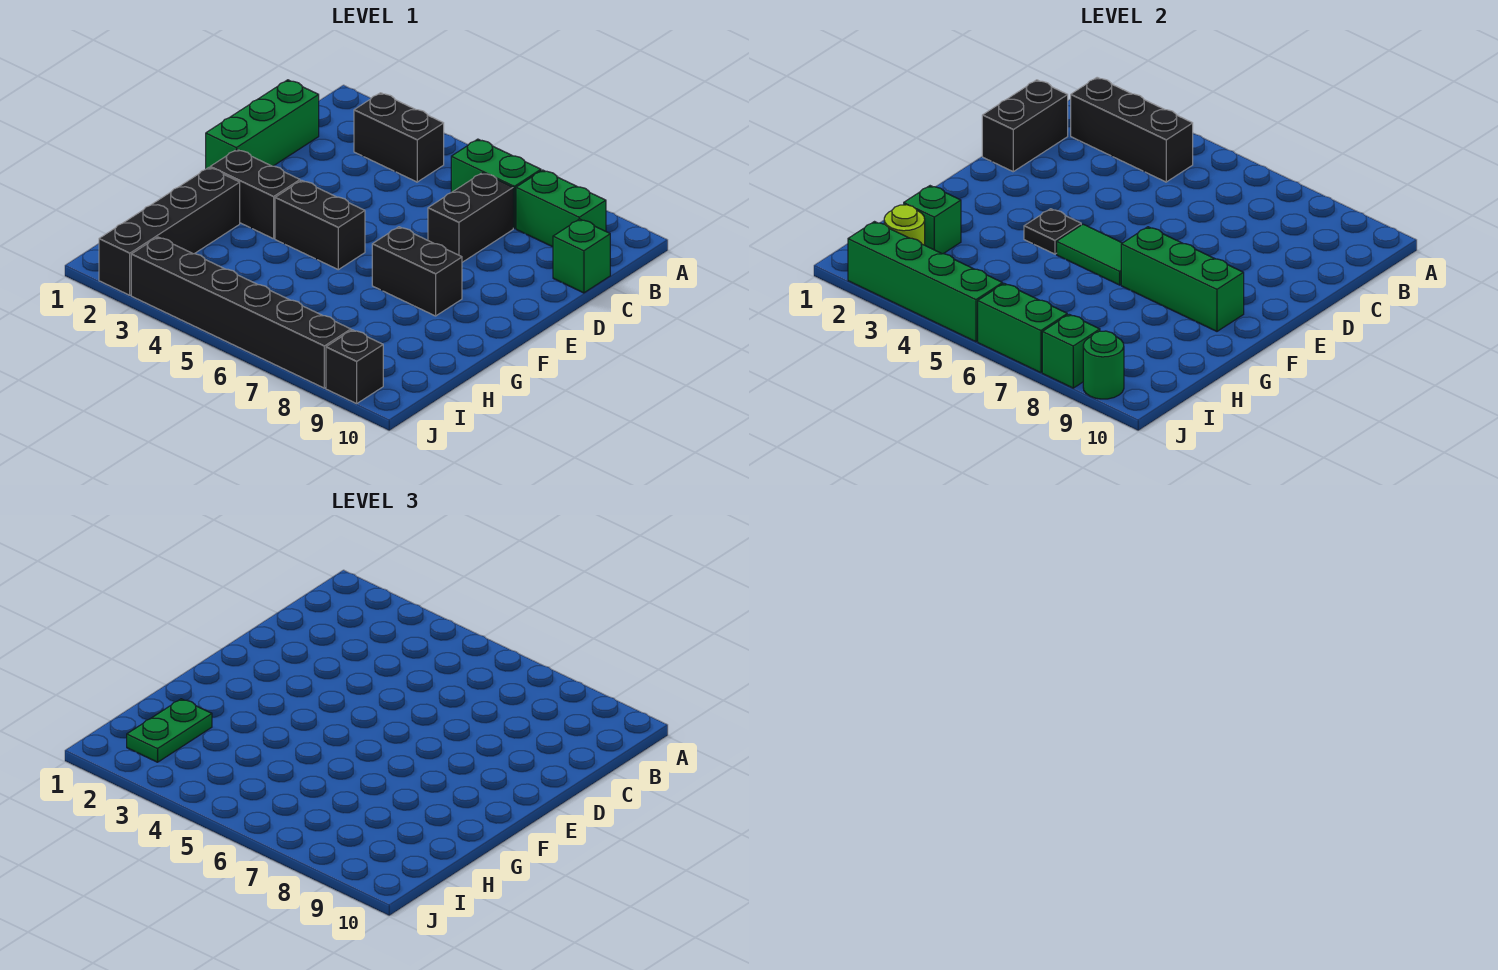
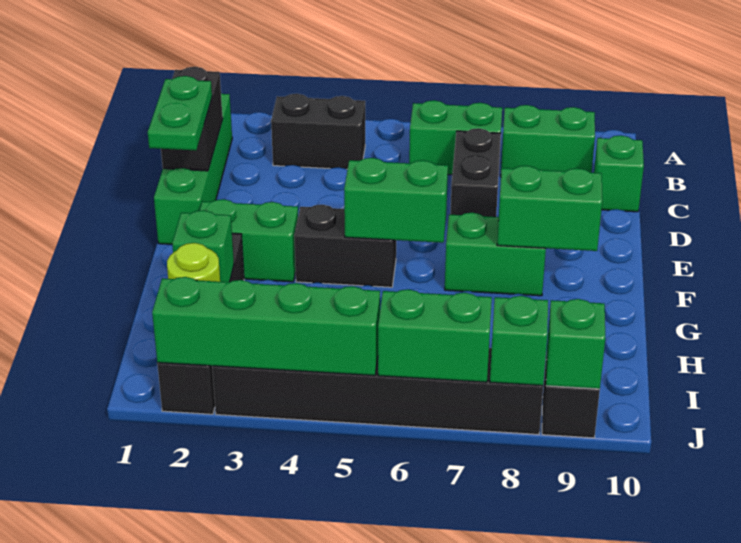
black brick B2:B4 level 2 -> none
green brick C1:E1 level 1 -> green brick B1:E1 level 1
black brick F2:F3 level 1 -> green brick F2:F3 level 1
black plate F4 level 2 -> none
green tile F5:F6 level 2 -> green brick F5:F6 level 2
black brick F7:F8 level 1 -> green brick F7:F8 level 1
green brick F7:F9 level 2 -> green brick F8:F9 level 2
green plate H2:I2 level 3 -> green plate D1:E1 level 3
green round brick J9 level 2 -> green brick J9 level 2

